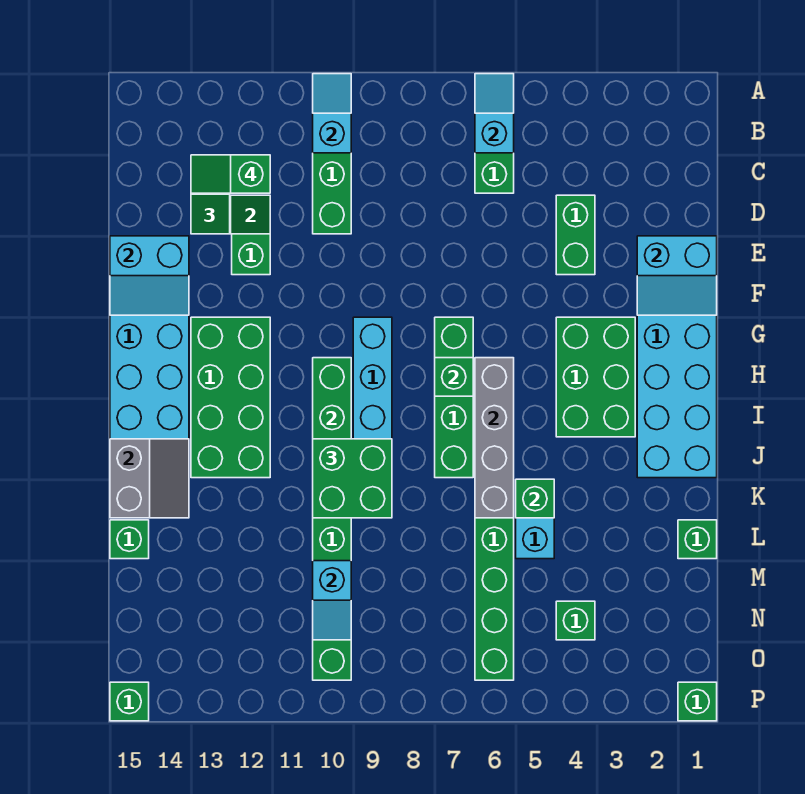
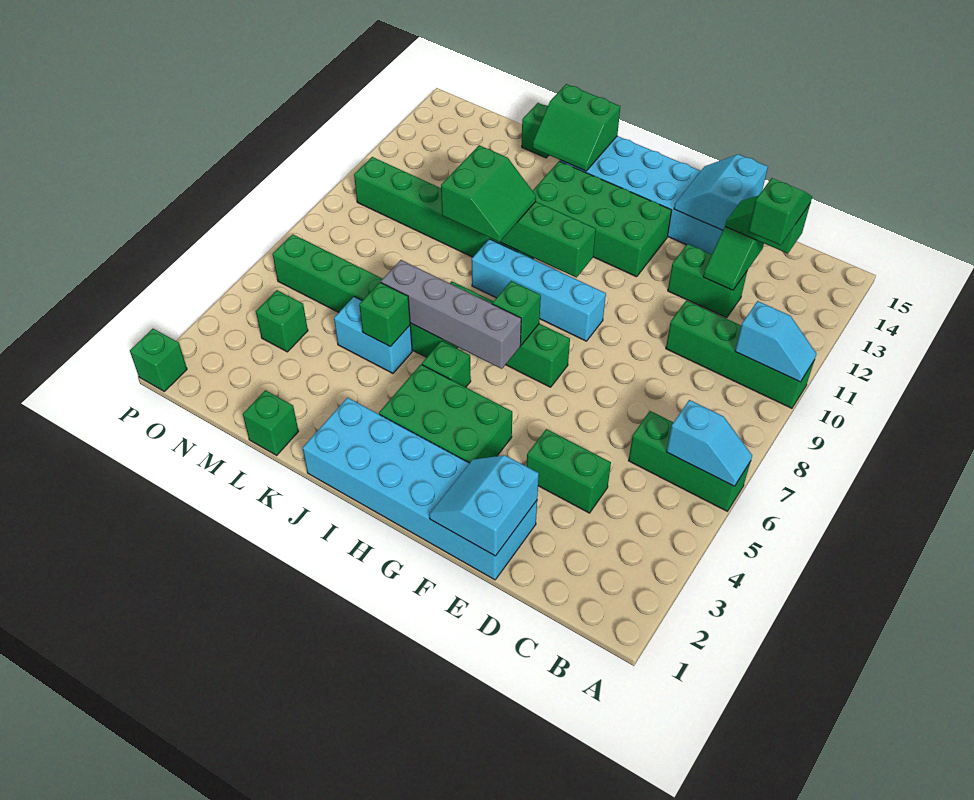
green brick J9:K10 level 3 -> green slope J9:K10 level 3 top K
grey slope J14:K15 level 2 top 15 -> green slope J14:K15 level 2 top 15
cyan slope M10:N10 level 2 top M -> none
green brick P15 level 1 -> green brick I5 level 1

